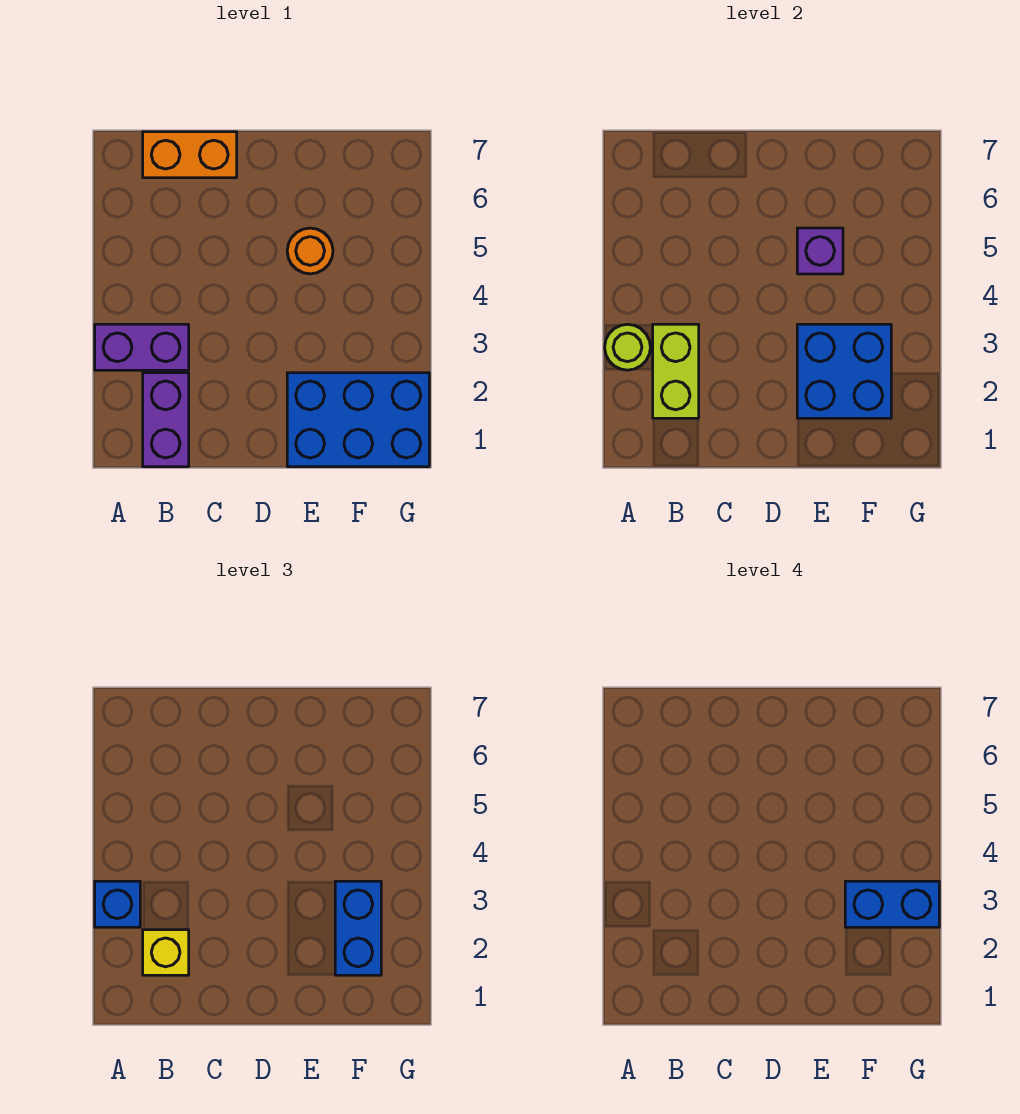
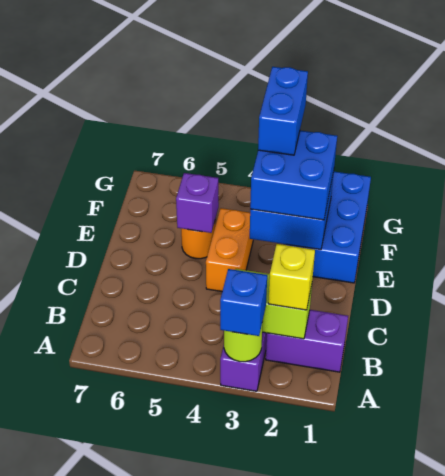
orange brick B7:C7 level 1 -> orange brick D4:E4 level 1
blue brick F2:F3 level 3 -> blue brick E2:F3 level 3

